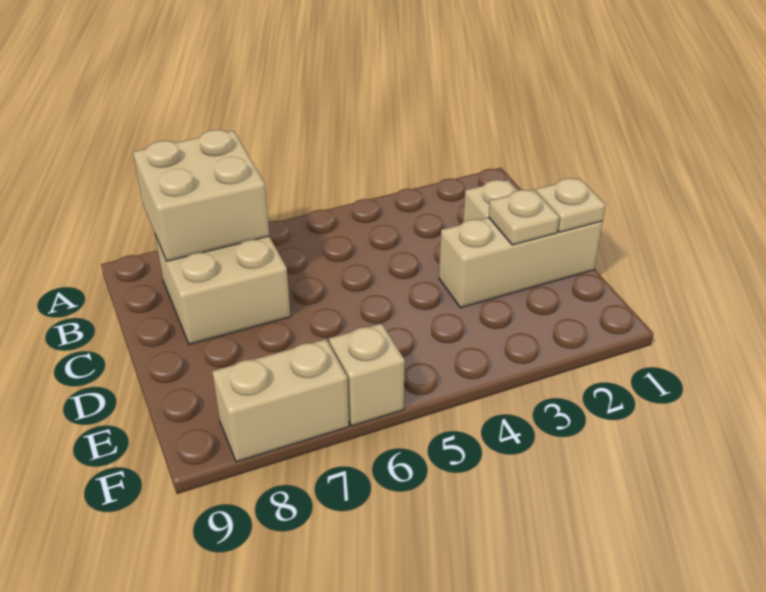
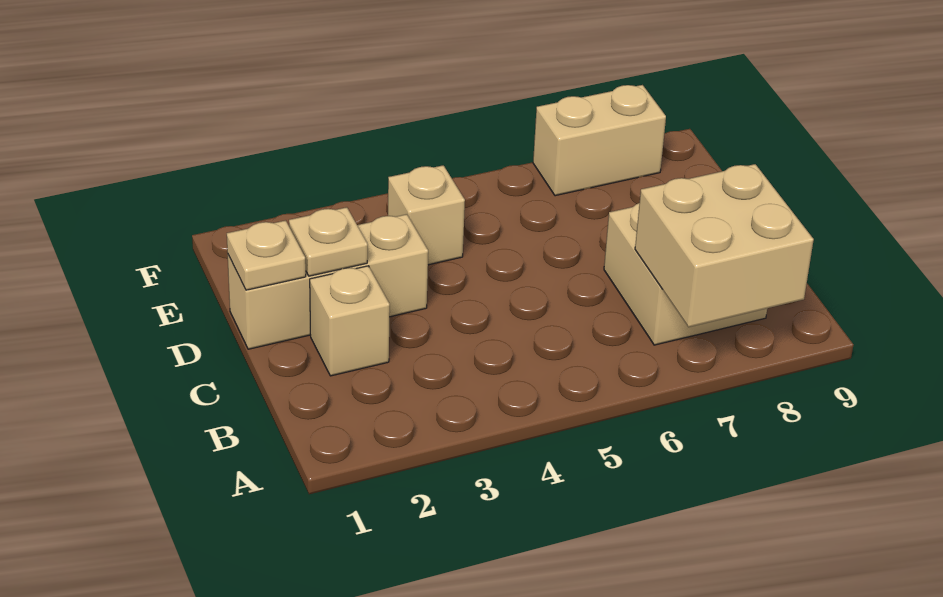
tan brick F6 level 1 -> tan brick E4 level 1

